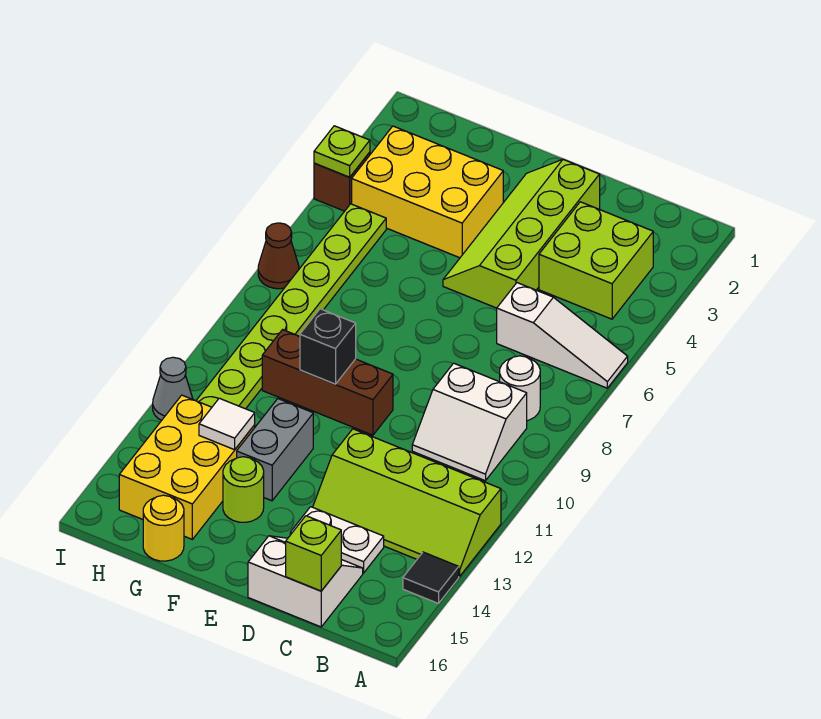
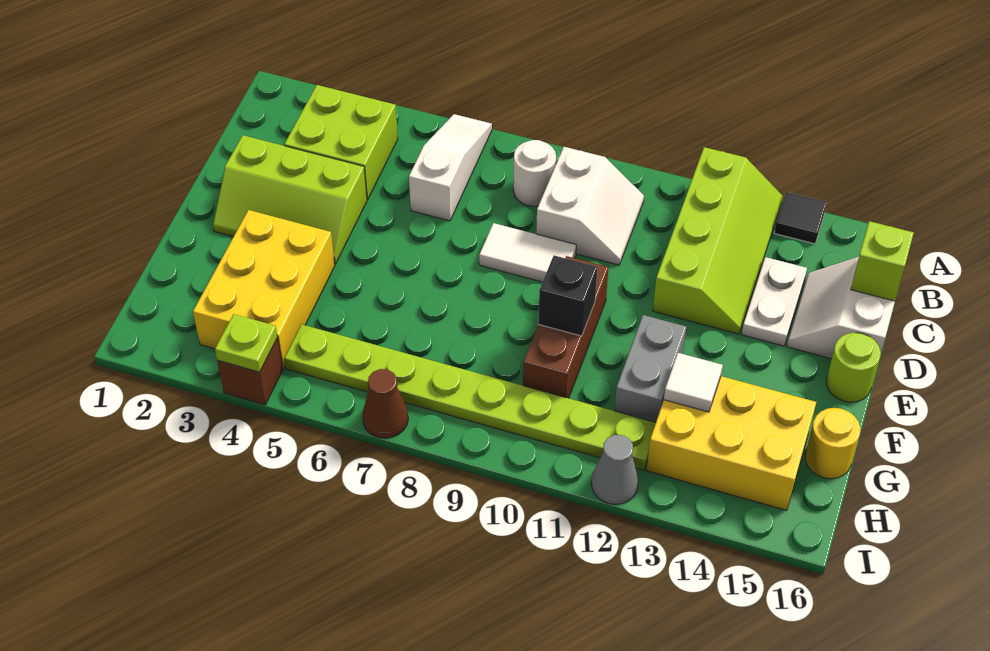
lime slope D2:E5 level 1 top D -> lime slope D2:E4 level 1 top D
none -> white tile D8:D9 level 1
grey brick F12:F13 level 1 -> grey brick F12:G12 level 1
lime round brick F14 level 1 -> lime round brick E16 level 1

